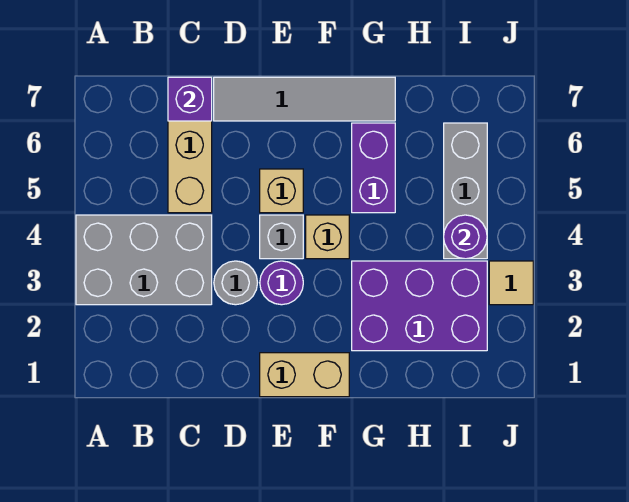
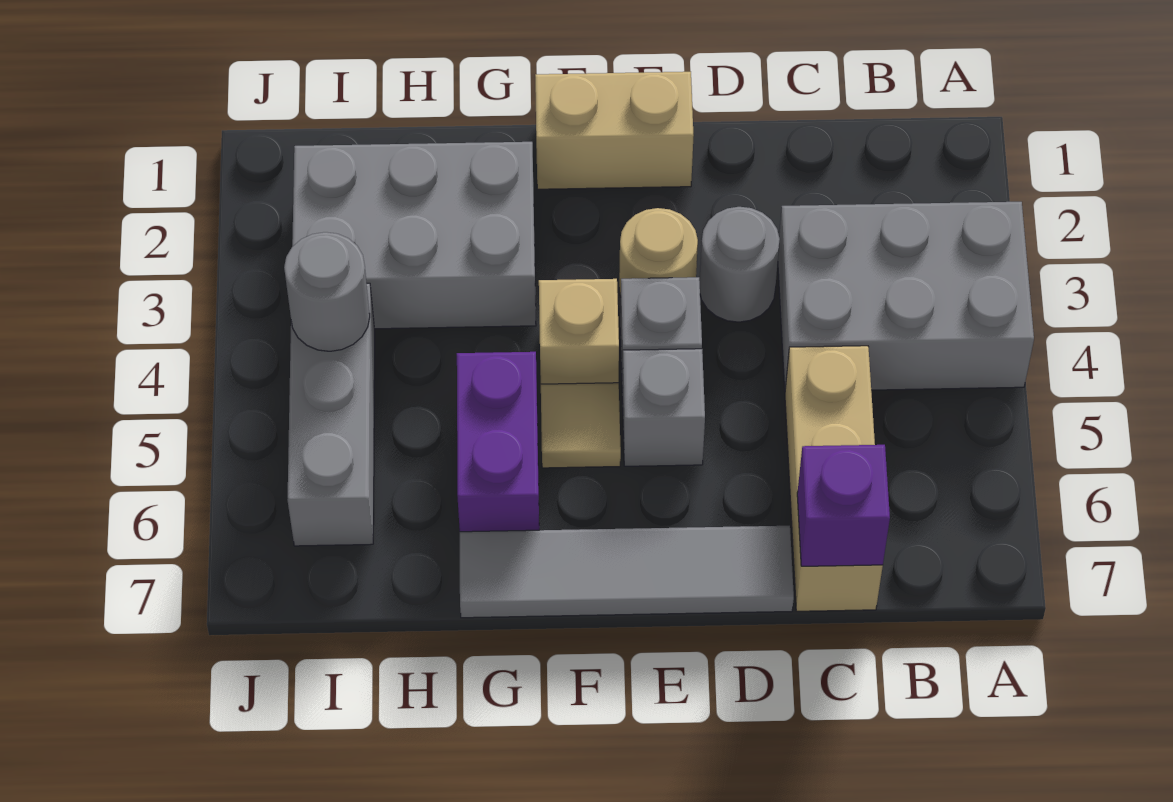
purple round brick E3 level 1 -> tan round brick E3 level 1
tan brick E5 level 1 -> grey brick E5 level 1
purple brick G2:I3 level 1 -> grey brick G2:I3 level 1
purple round brick I4 level 2 -> grey round brick I4 level 2
tan tile J3 level 1 -> tan tile F5 level 1

